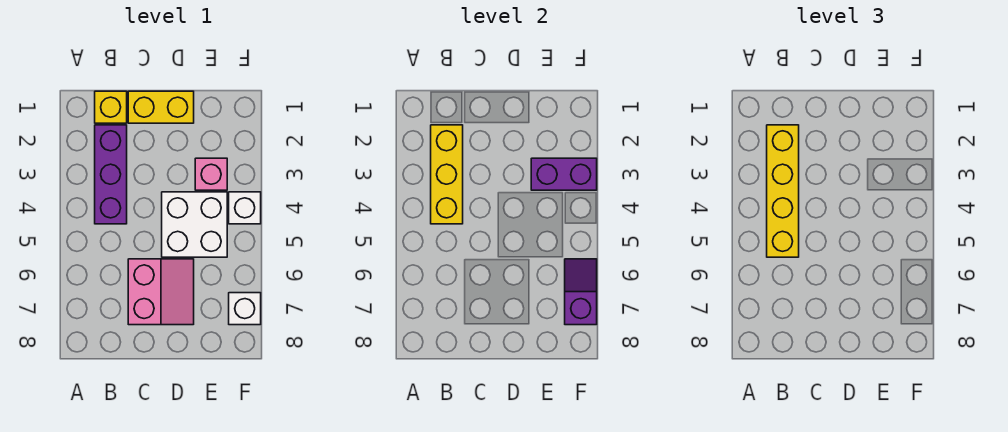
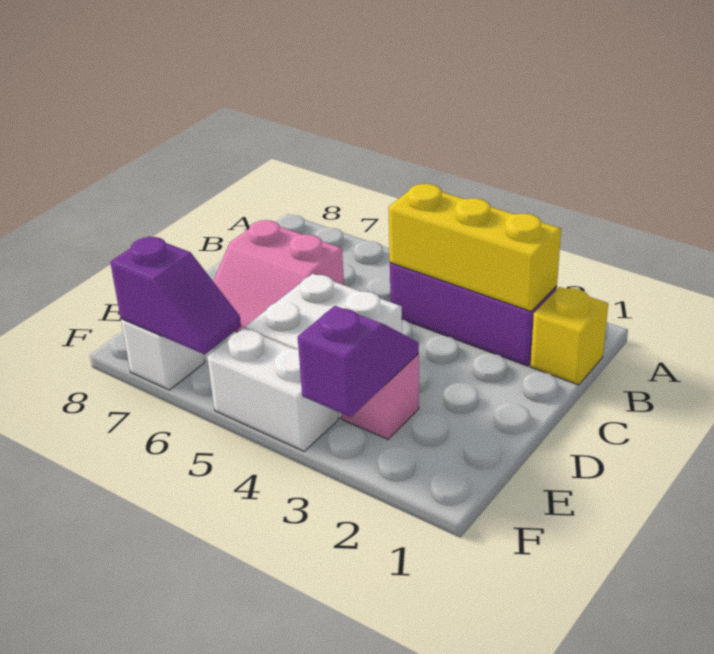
yellow brick B2:B5 level 3 -> none
yellow brick C1:D1 level 1 -> none
purple brick E3:F3 level 2 -> purple slope E3:F3 level 2 top F
white brick F4 level 1 -> white brick F4:F5 level 1

